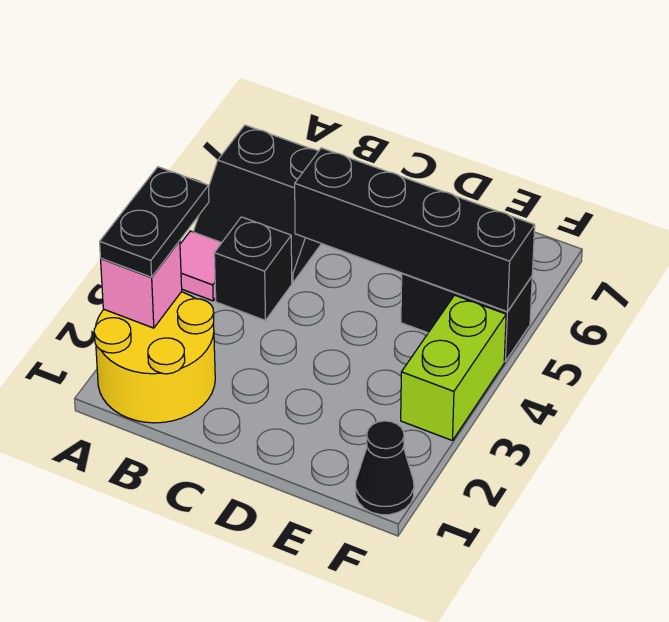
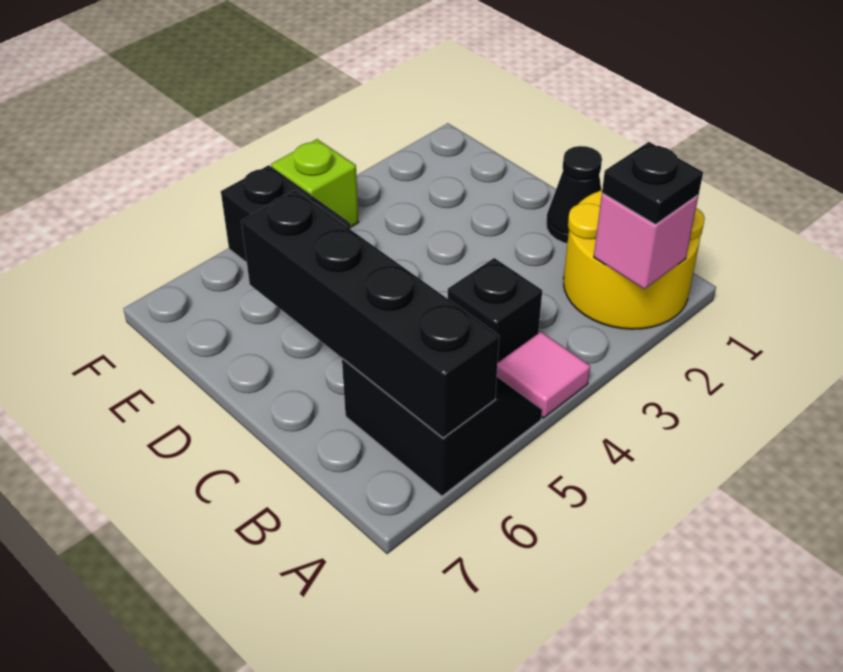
black plate A2:A3 level 3 -> black plate A2 level 3
black brick C5:F5 level 2 -> black brick A6:D6 level 2
black cone F1 level 1 -> black cone C1 level 1
lime brick F3:F4 level 1 -> lime brick F4 level 1

